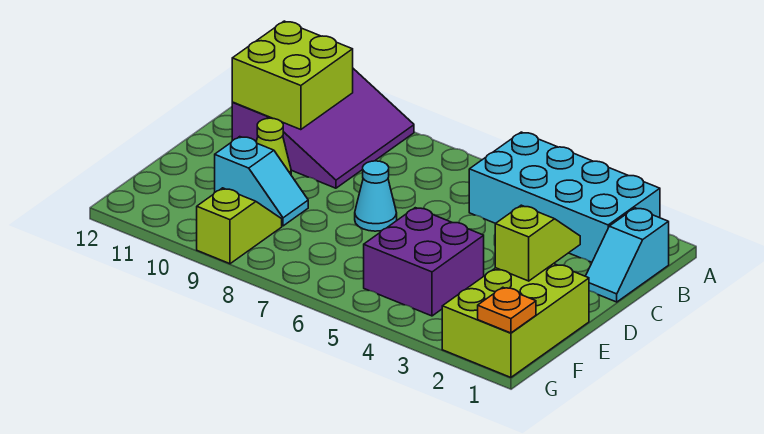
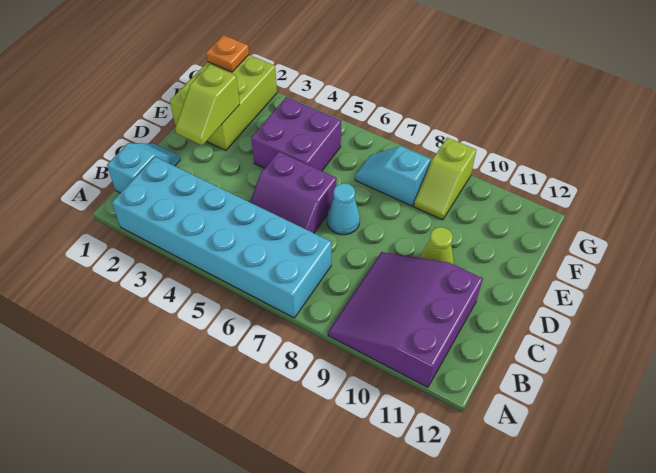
cyan brick A2:B5 level 1 -> cyan brick A2:B7 level 1
lime brick B10:C11 level 2 -> none
none -> purple slope C5:D6 level 1 top D
cyan slope E9:E10 level 1 top 10 -> cyan slope F7:F8 level 1 top 8

